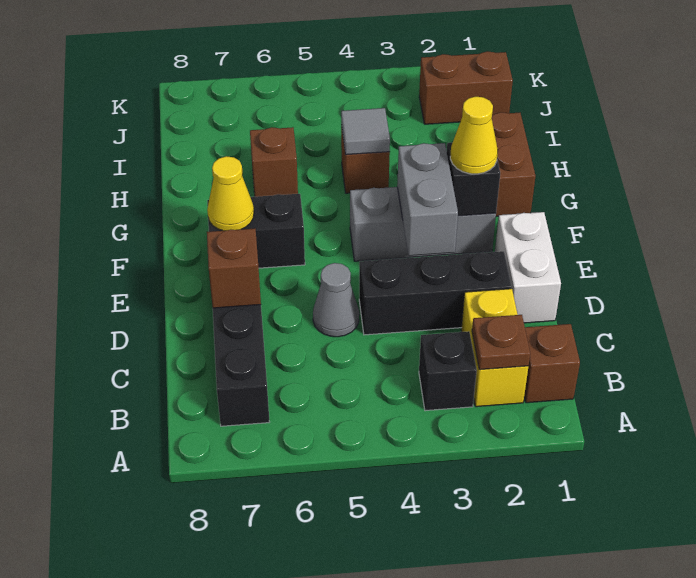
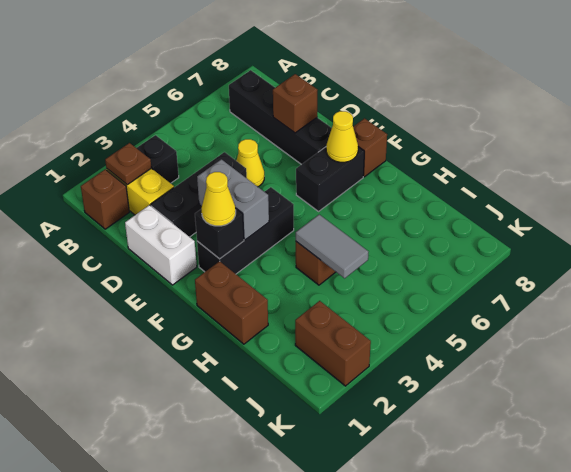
grey cone D5 level 1 -> yellow cone D5 level 1
grey brick F2:F4 level 1 -> black brick F2:F4 level 1
grey tile H4 level 2 -> grey tile H4:I4 level 2
brown brick H6 level 1 -> brown brick F8 level 1
brown brick J1:J2 level 1 -> brown brick J2:K2 level 1

